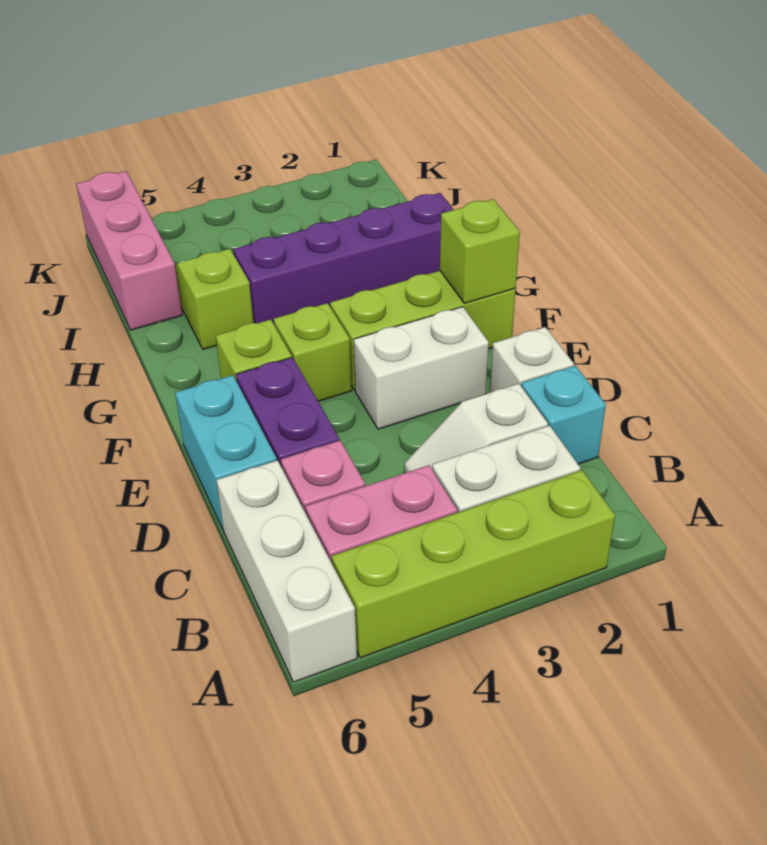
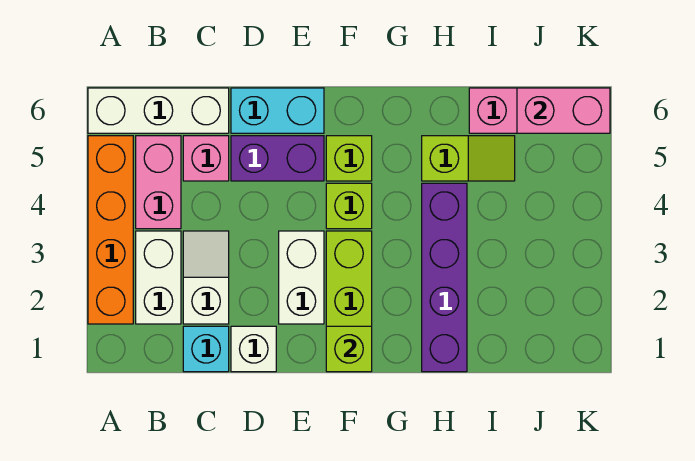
lime brick A2:A5 level 1 -> orange brick A2:A5 level 1
none -> pink brick J6:K6 level 2

